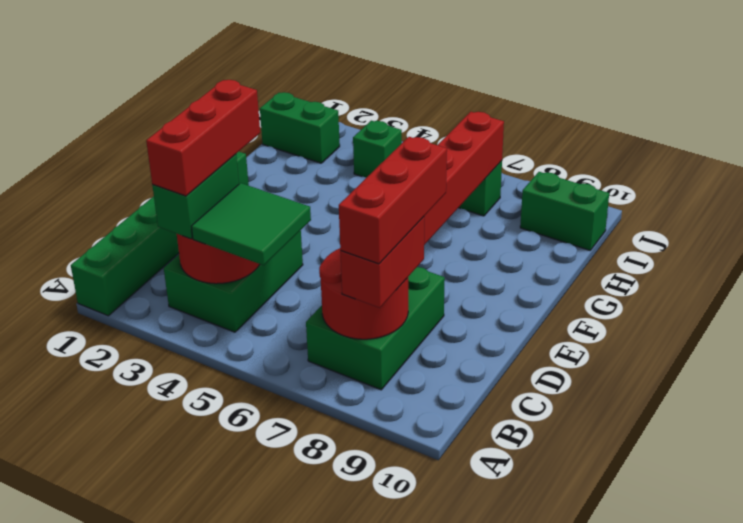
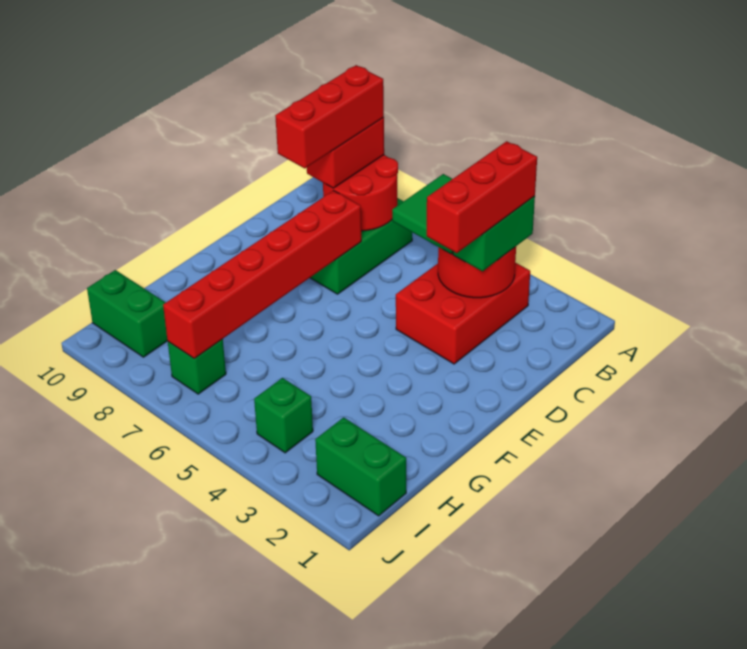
green brick A1:F1 level 1 -> none
green brick B3:D4 level 1 -> red brick B3:D4 level 1

